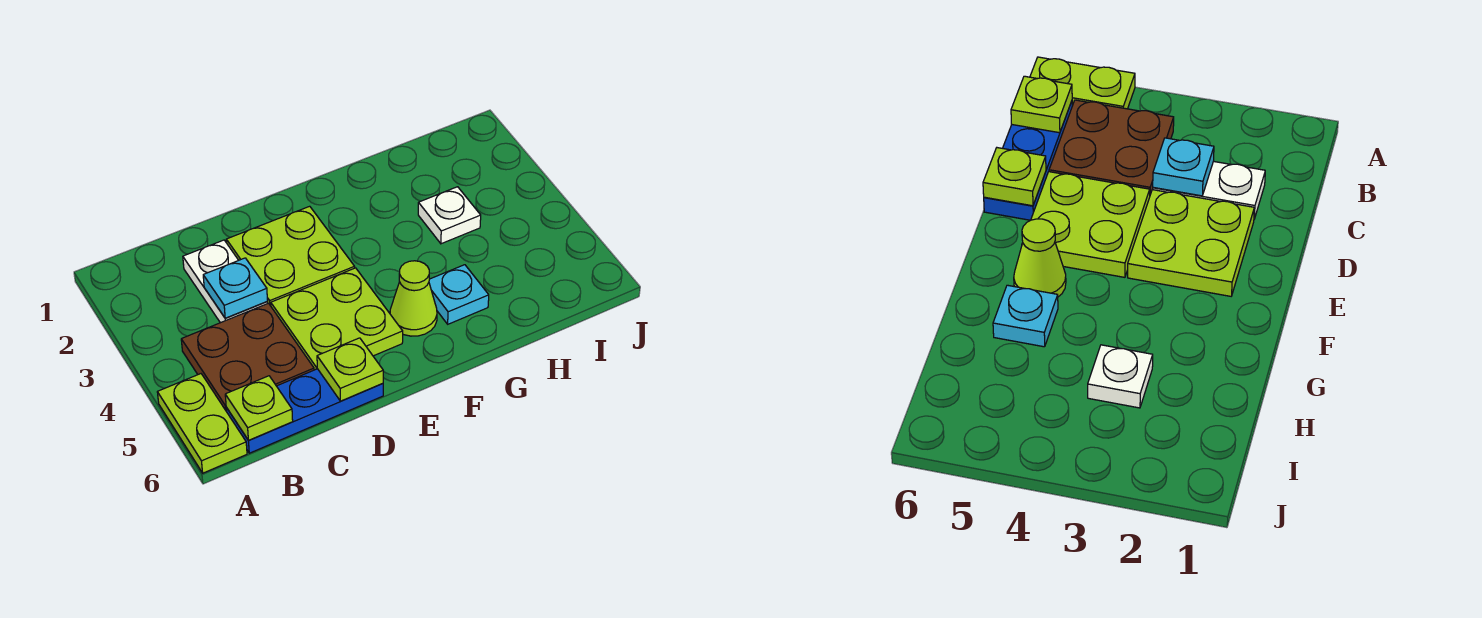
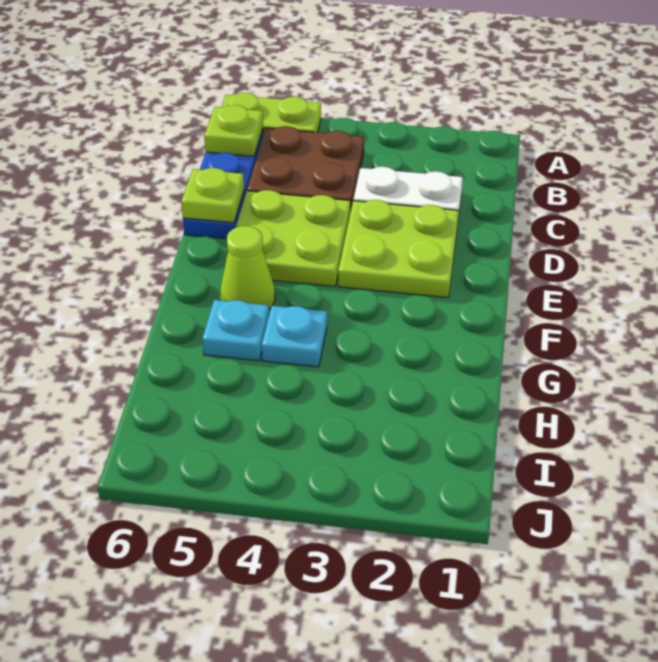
cyan plate C3 level 2 -> cyan plate G4 level 1
white plate H3 level 1 -> none

